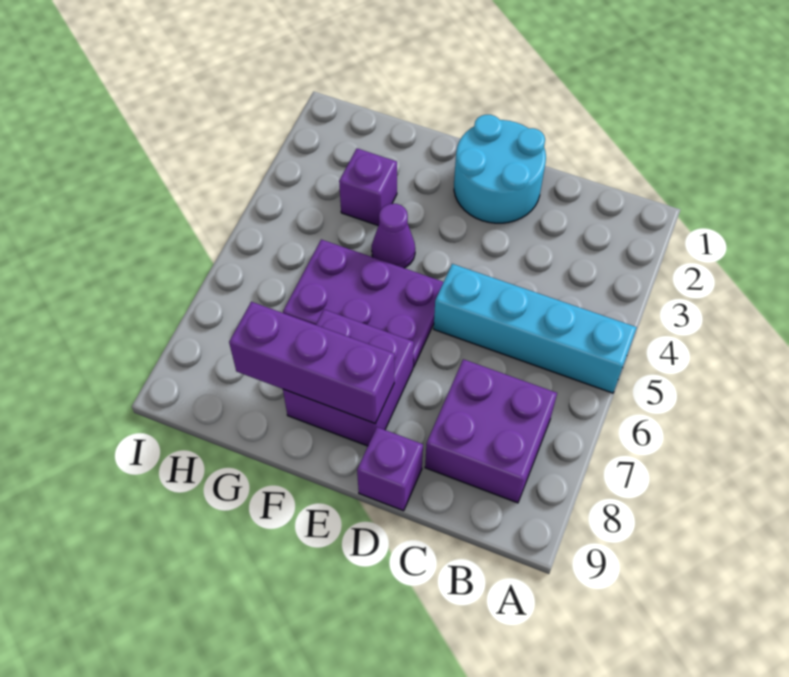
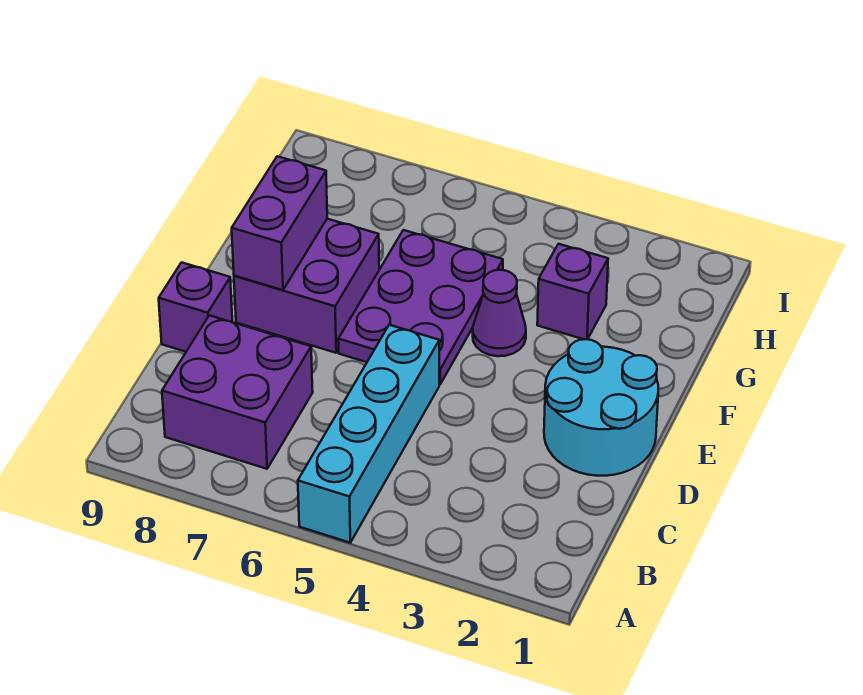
purple brick E8:G8 level 2 -> purple brick E8:F8 level 2

